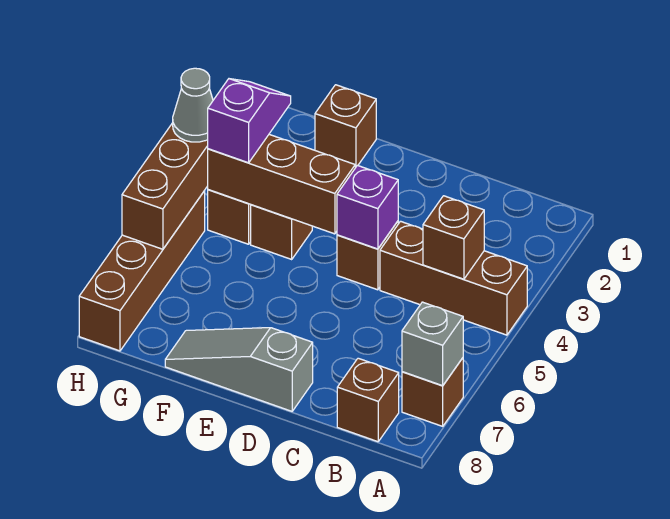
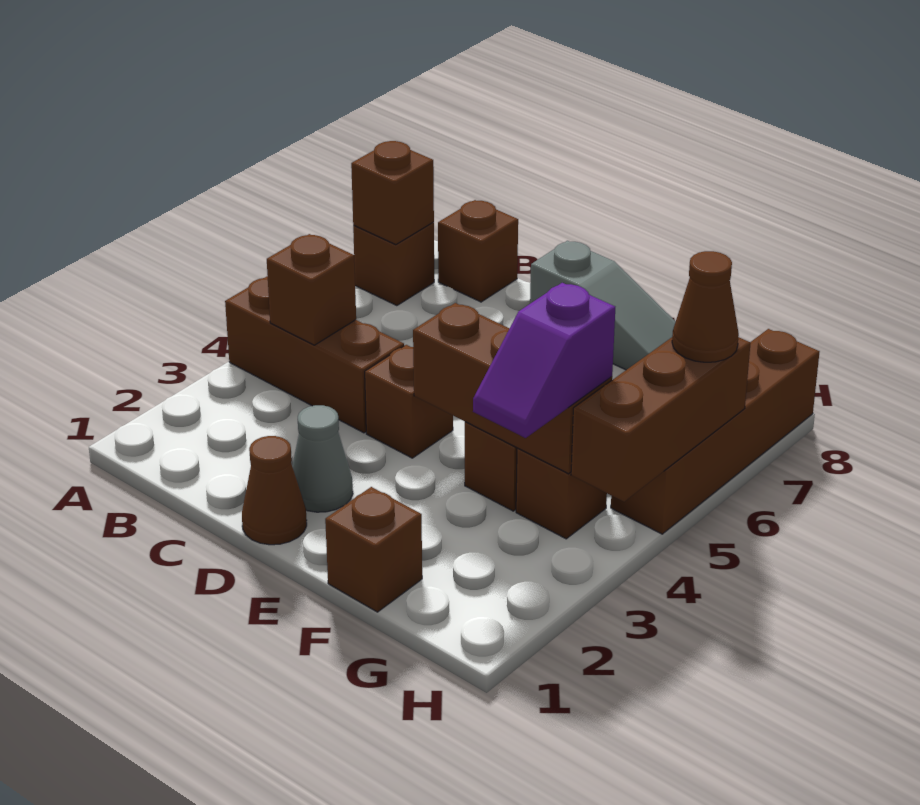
grey brick A7 level 2 -> brown brick A7 level 2
none -> brown cone D1 level 1
purple brick D4 level 2 -> none
grey cone H4 level 3 -> grey cone D2 level 1
none -> brown cone H6 level 3

